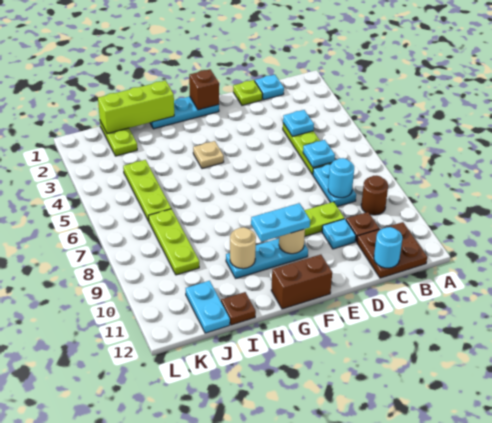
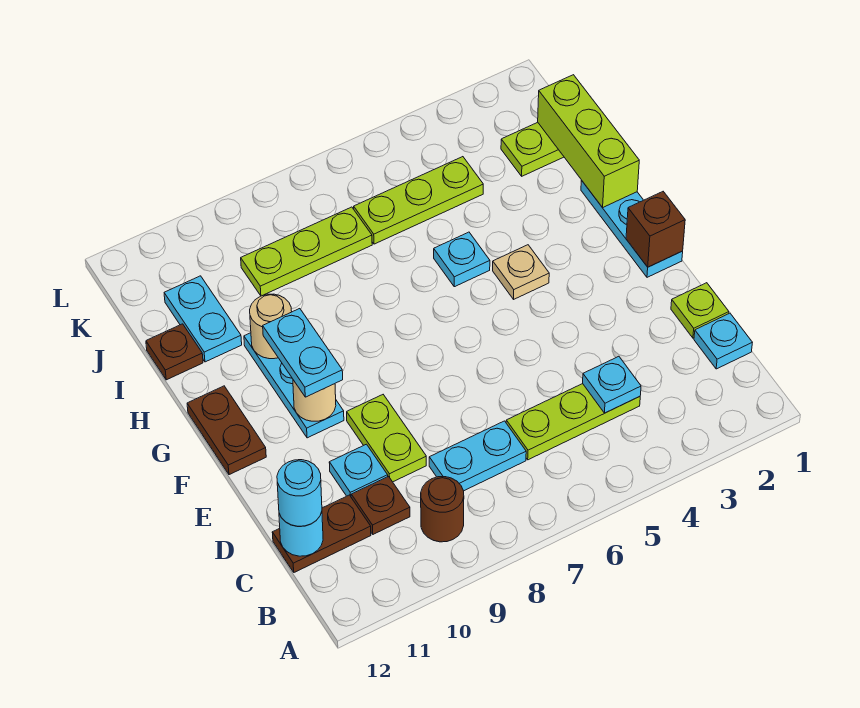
brown plate B11:C12 level 1 -> brown plate C11:C12 level 1
cyan plate C6 level 2 -> cyan plate H5 level 1
cyan round brick C8 level 2 -> cyan round brick C12 level 3
brown brick F12:G12 level 1 -> brown plate F12:G12 level 1
cyan plate J11:J12 level 1 -> cyan plate I11:J11 level 1

